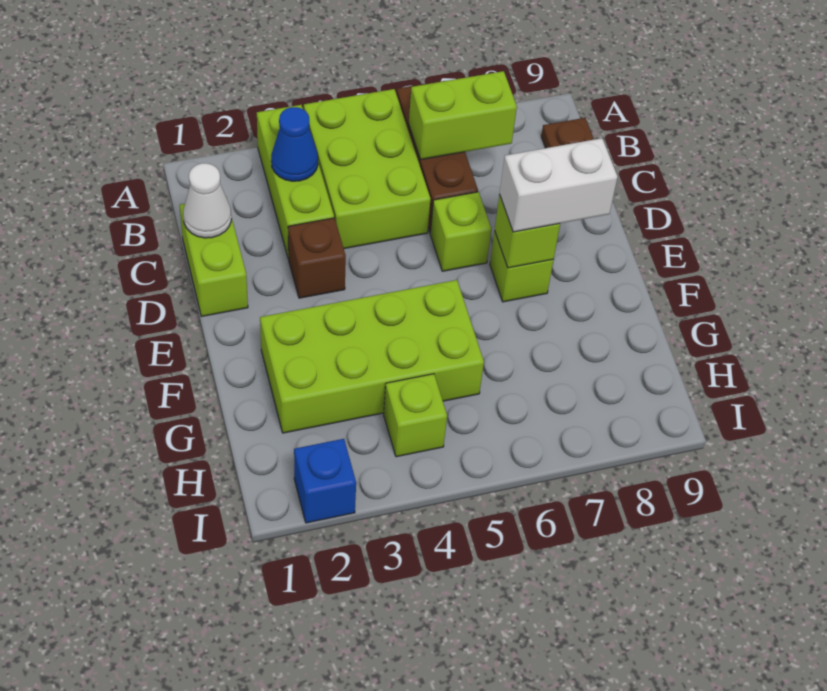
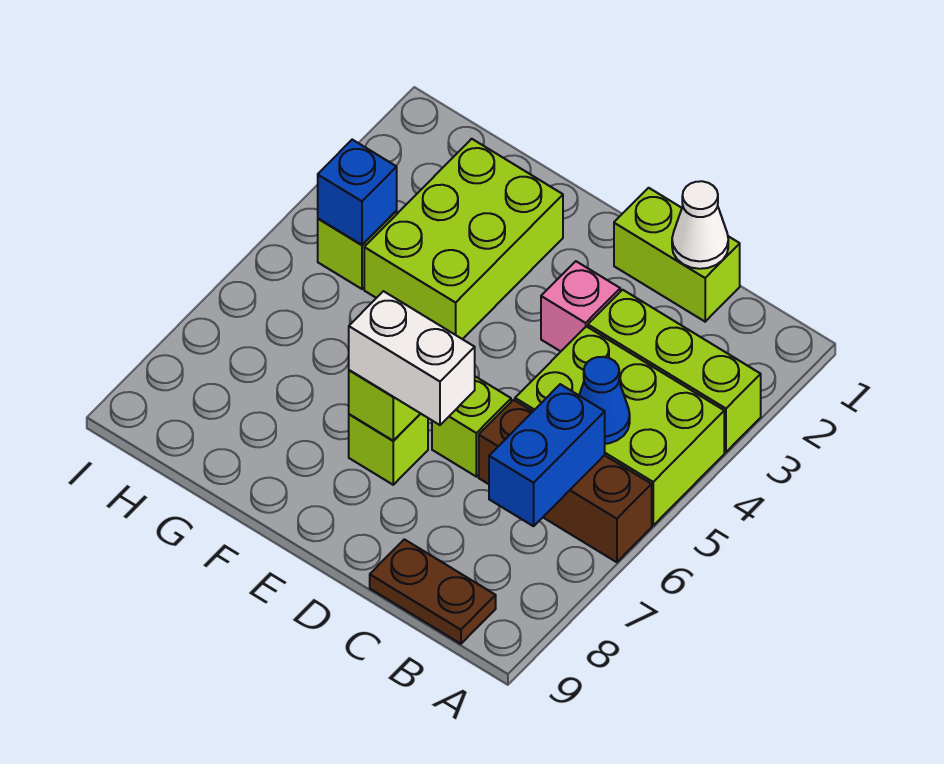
blue cone B3 level 2 -> blue cone B5 level 2
lime brick B6:B7 level 2 -> blue brick B6:B7 level 2
brown brick D3 level 1 -> pink brick D3 level 1
white brick E7:E8 level 3 -> white brick D7:E7 level 3
lime brick F2:G5 level 1 -> lime brick F2:G4 level 1
blue brick I2 level 1 -> blue brick H4 level 2

